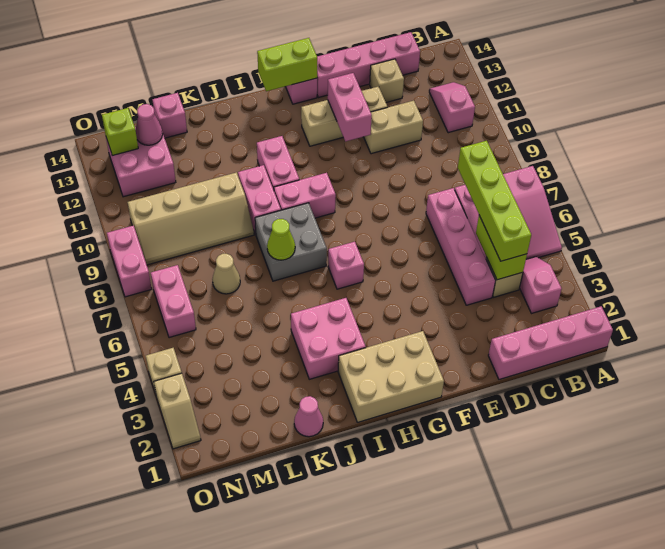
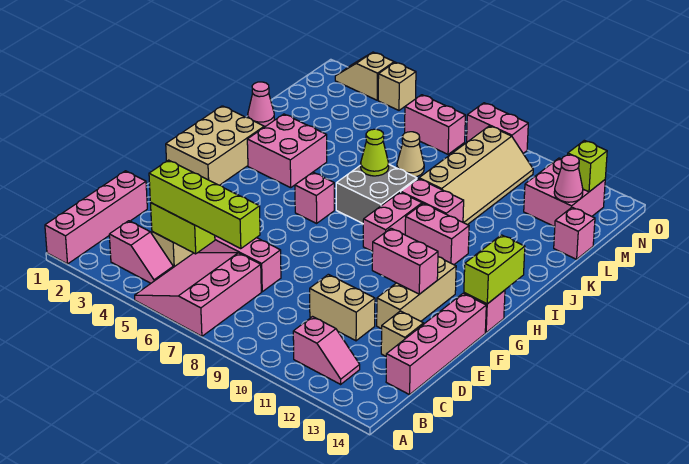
tan brick D11:E11 level 1 -> tan brick D10:D11 level 1
tan slope K9:N10 level 1 top 10 -> tan slope K9:N10 level 1 top 9

